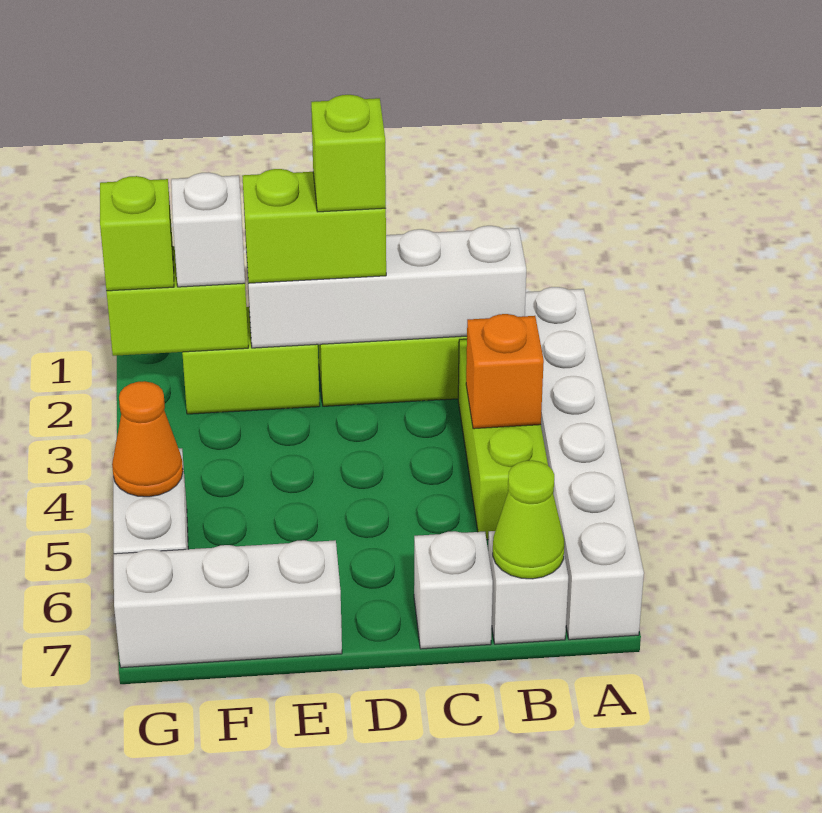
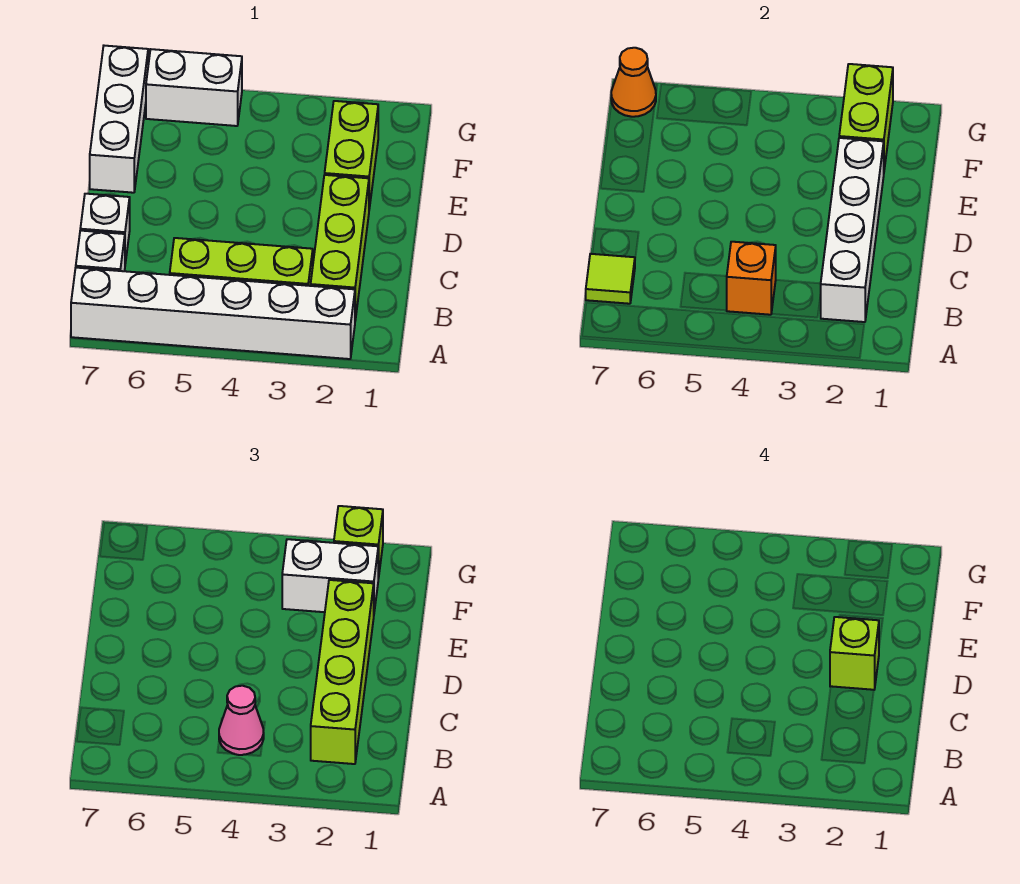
none -> pink cone B4 level 3
lime cone B7 level 2 -> lime tile B7 level 2
lime brick D2:E2 level 3 -> lime brick B2:E2 level 3
white brick F2 level 3 -> white brick F2:F3 level 3
orange cone G5 level 2 -> orange cone G7 level 2

